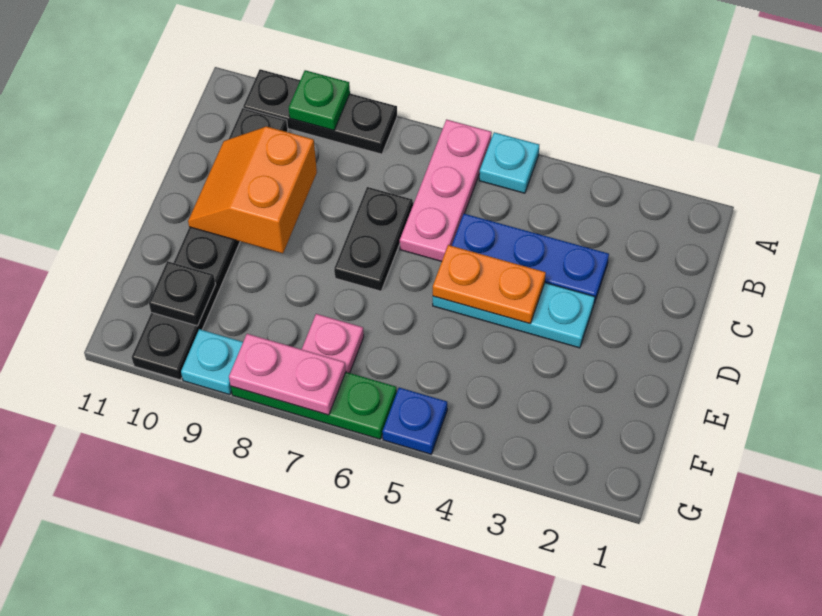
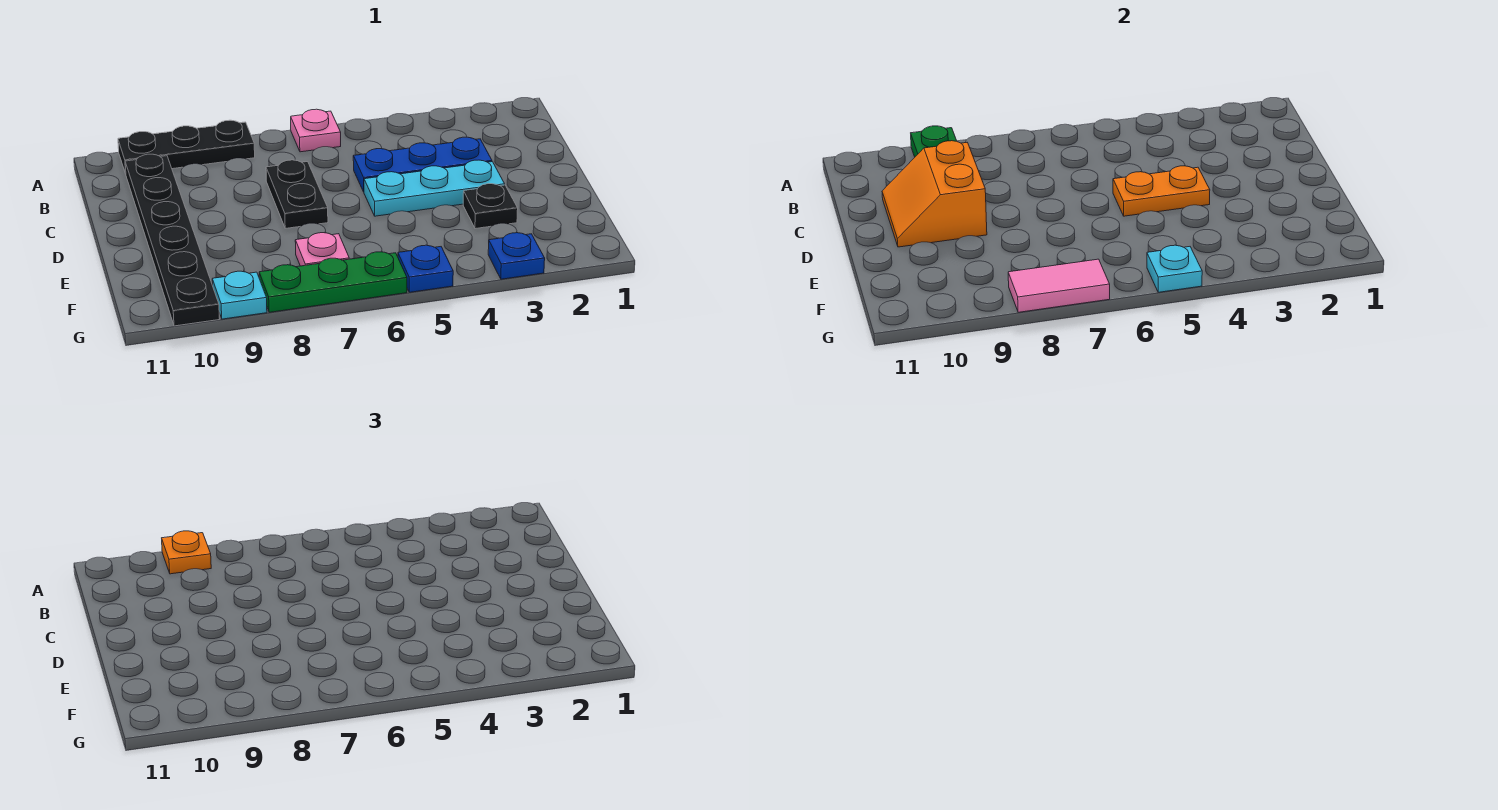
cyan plate A5 level 1 -> cyan plate G5 level 2
pink plate A6:C6 level 1 -> pink plate A6 level 1
none -> orange plate A9 level 3
black plate F10 level 2 -> black plate E3 level 1
none -> blue plate G3 level 1
pink plate G7:G8 level 2 -> pink tile G7:G8 level 2

